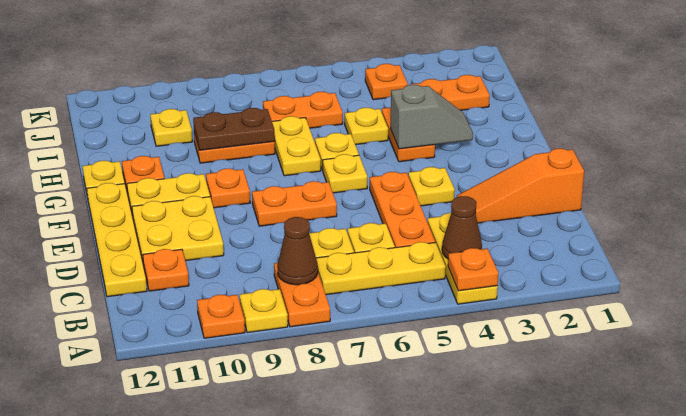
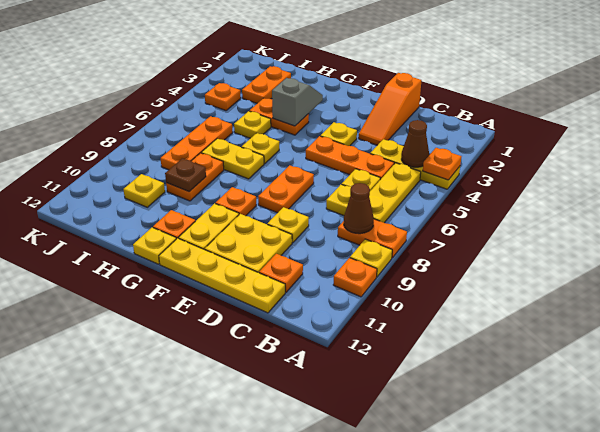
yellow plate F6 level 1 -> yellow plate D9 level 1
brown plate H8:H9 level 2 -> brown plate H9 level 2
orange plate I6:I7 level 1 -> orange plate I6:I8 level 1

